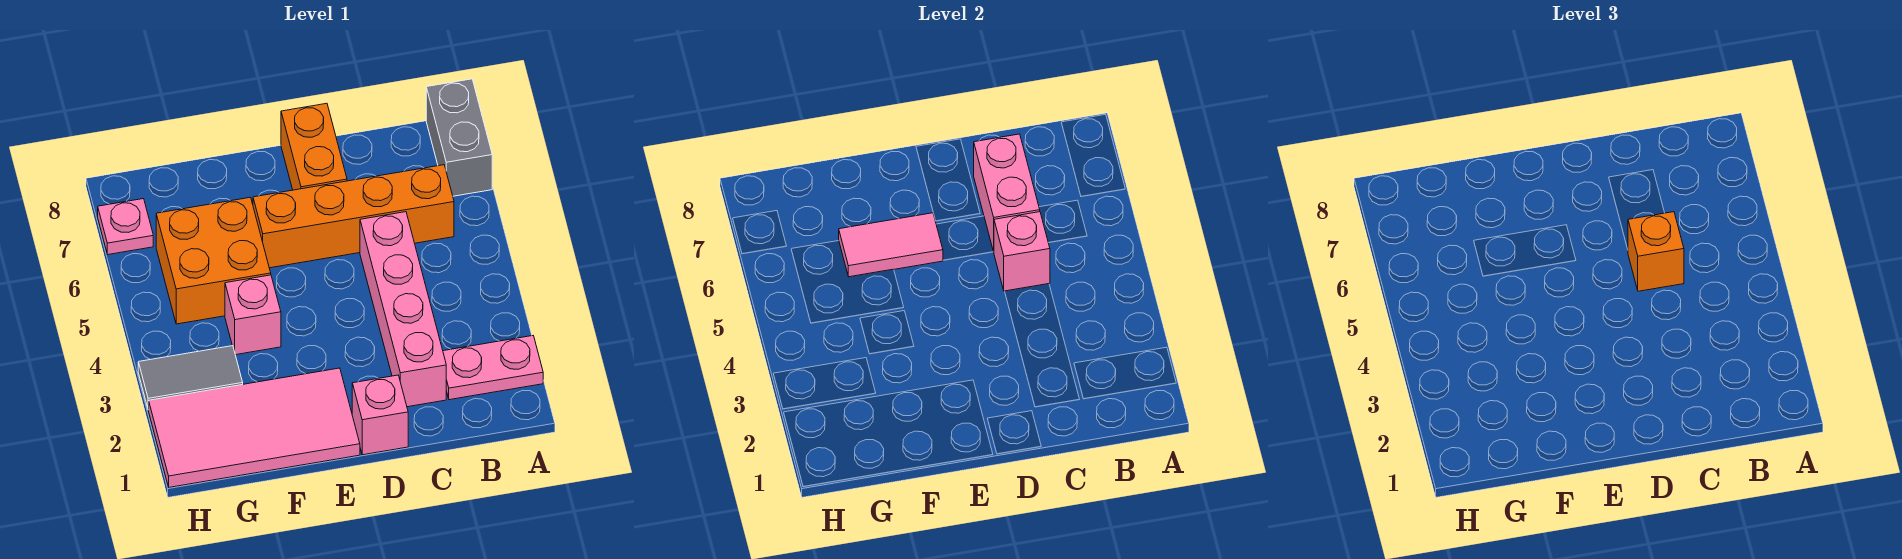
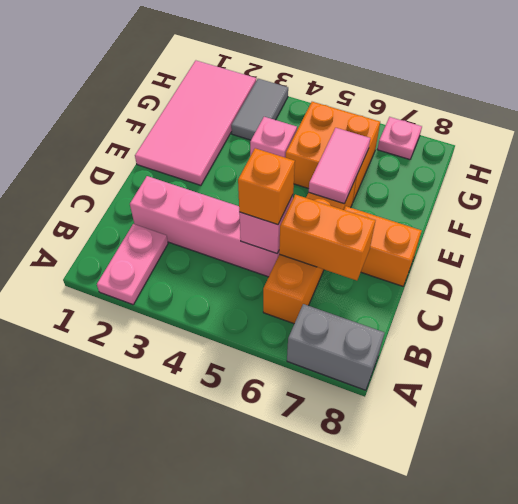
pink brick C6:C7 level 2 -> orange brick C6:C7 level 2
pink brick D1 level 1 -> none

